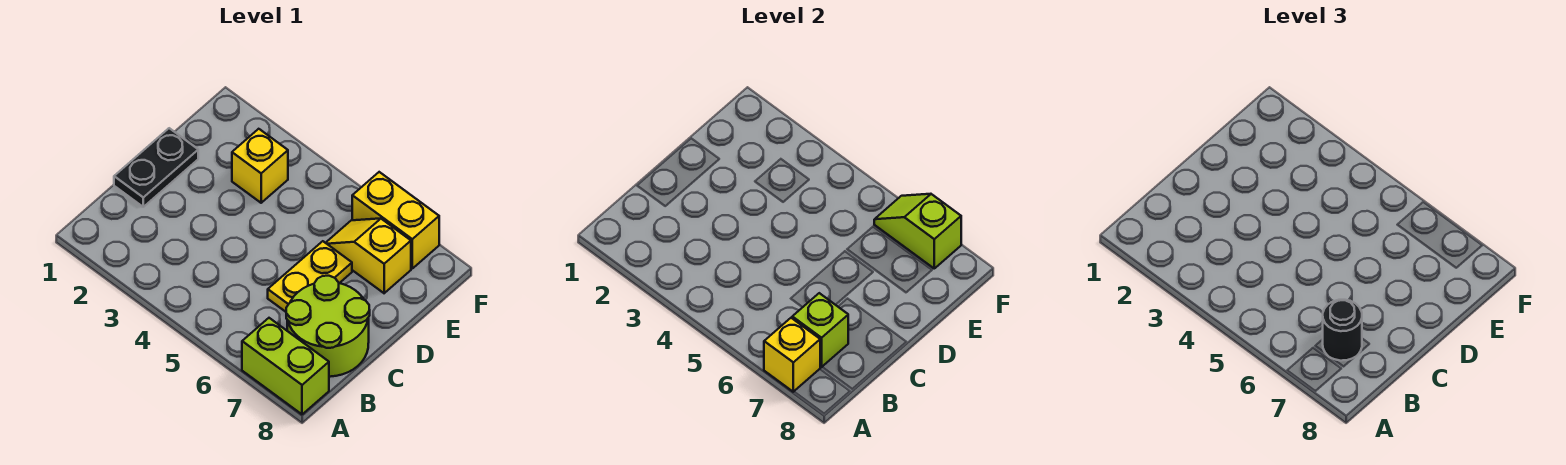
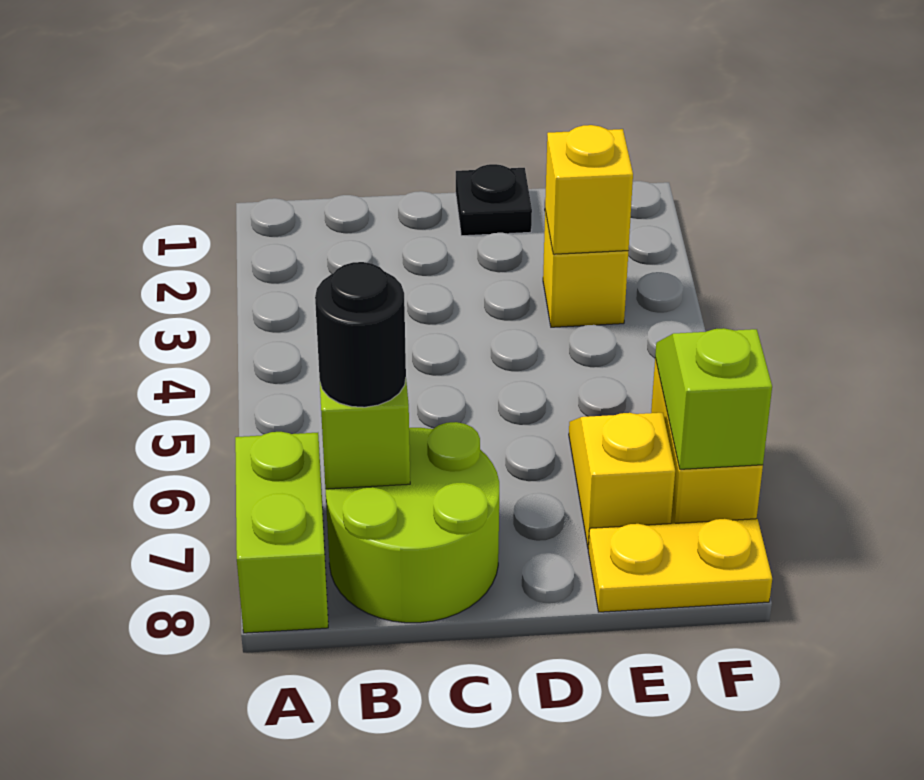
yellow brick A7 level 2 -> yellow brick E3 level 2
black plate C1:D1 level 1 -> black plate D1 level 1
yellow plate C6:D6 level 1 -> yellow plate E8:F8 level 1

